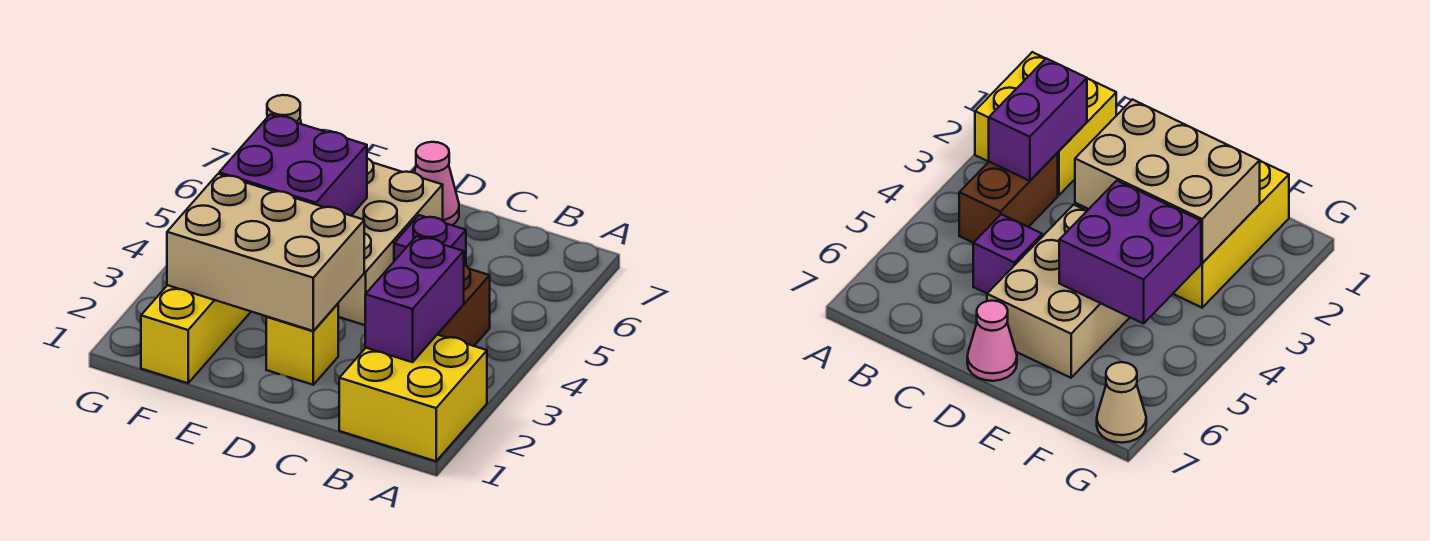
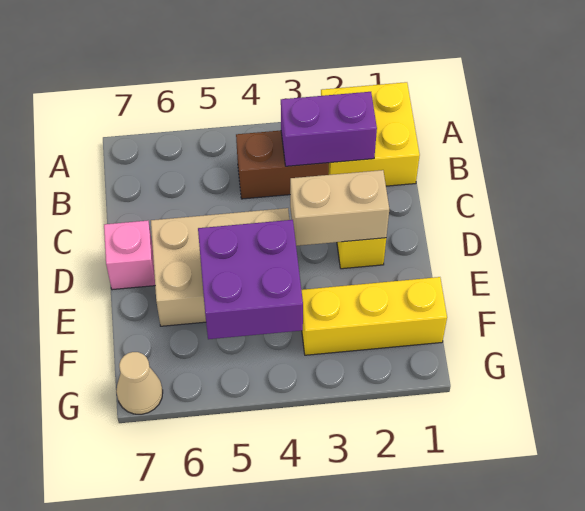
purple brick C5 level 1 -> none
tan brick D2:F3 level 2 -> tan brick D2:D3 level 2
pink cone D7 level 1 -> pink brick D7 level 1

